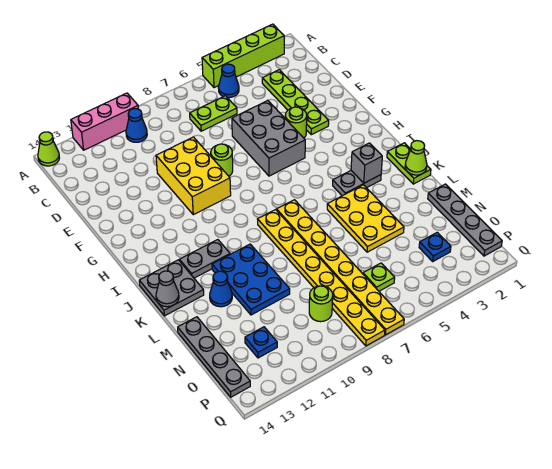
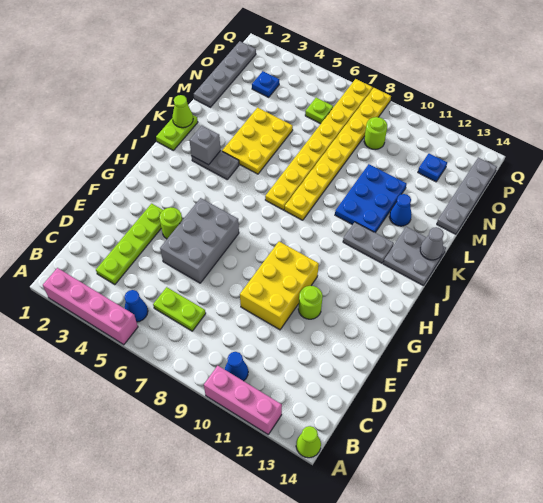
lime brick A2:A5 level 1 -> pink brick A2:A5 level 1
lime round brick F8 level 1 -> lime round brick F11 level 1

